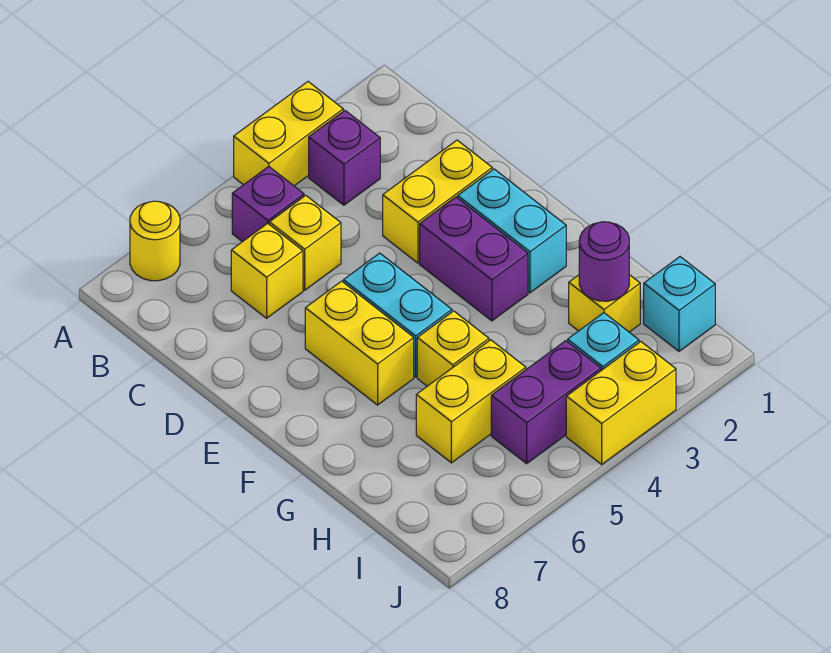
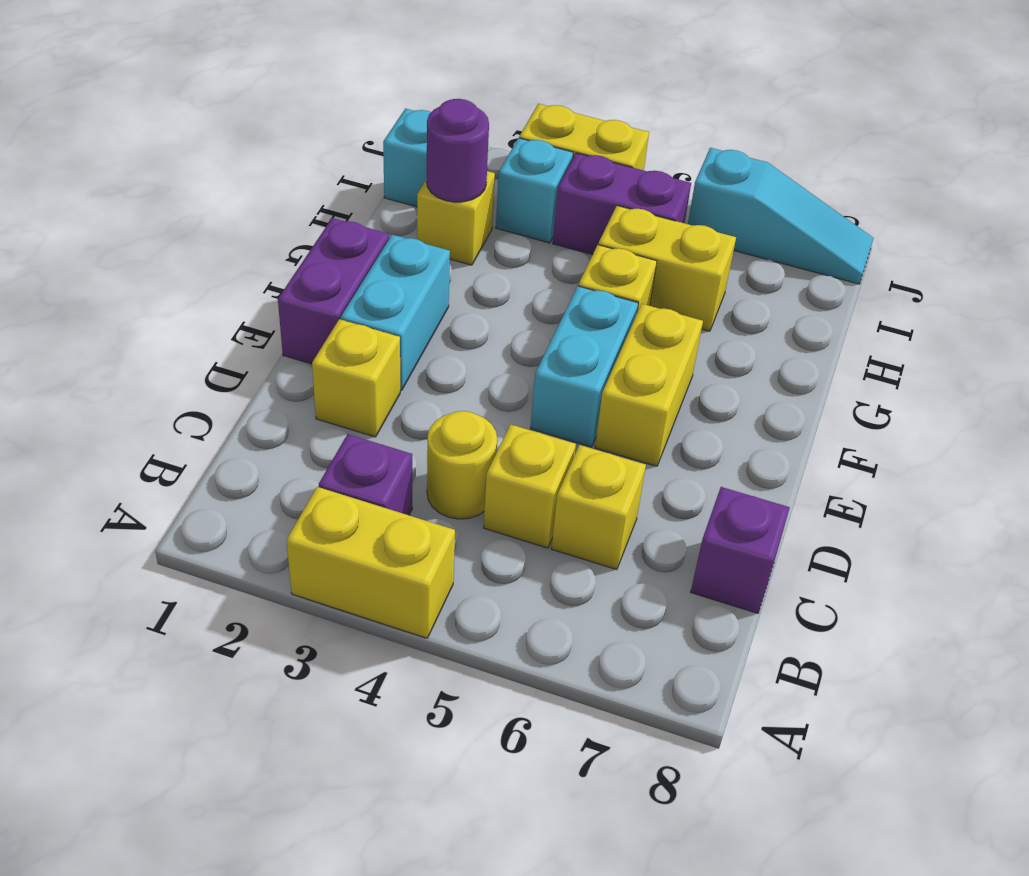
yellow round brick A7 level 1 -> yellow round brick C4 level 1
purple brick B5 level 1 -> purple brick C8 level 1
yellow brick D2:D3 level 1 -> yellow brick D2 level 1
purple brick E3:F3 level 1 -> purple brick E1:F1 level 1
none -> cyan slope J6:J8 level 1 top 6

